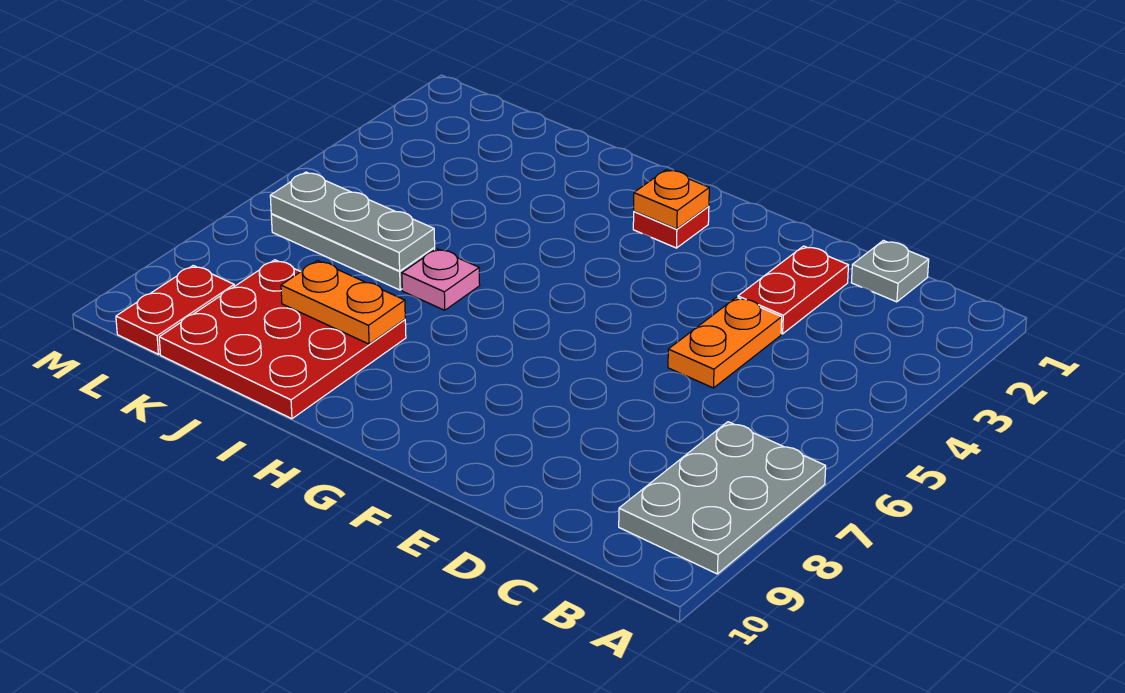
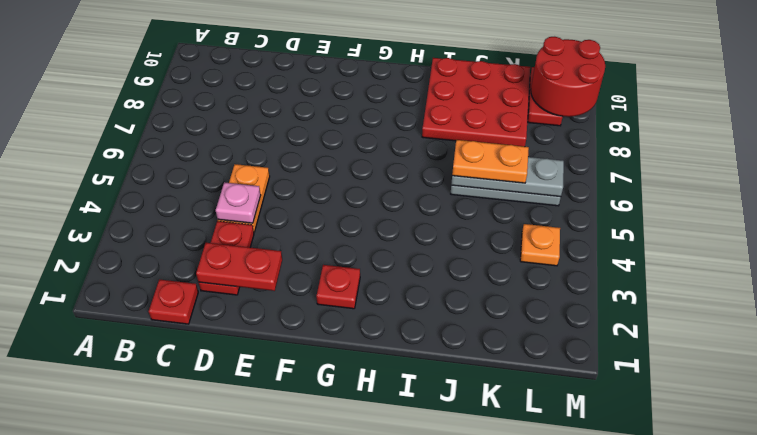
grey plate A7:B9 level 1 -> none
grey plate C1 level 1 -> red plate C1 level 1
none -> red plate D2:E2 level 2
orange plate G2 level 2 -> orange plate L4 level 1
pink plate I6 level 1 -> pink plate D4 level 2
orange plate I8:J8 level 2 -> orange plate J6:K6 level 3
none -> red round brick L9:M10 level 2

